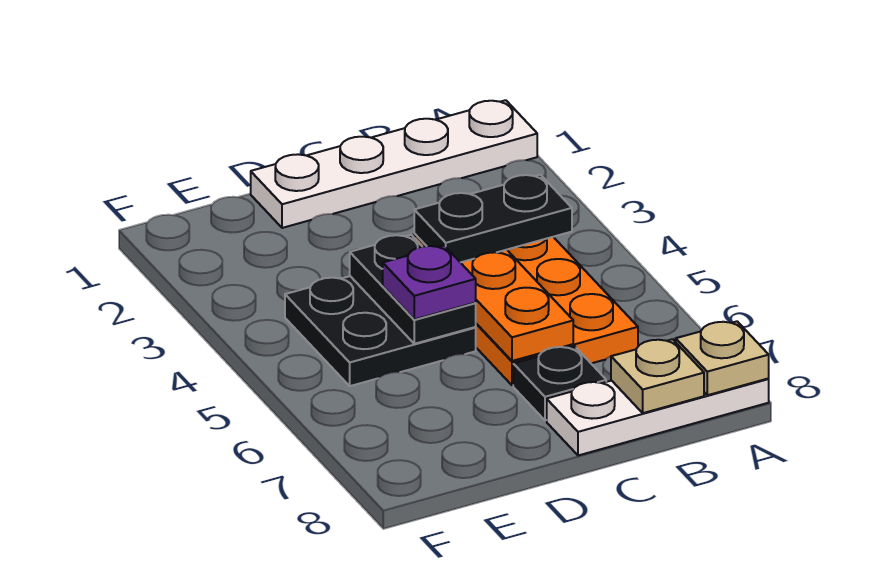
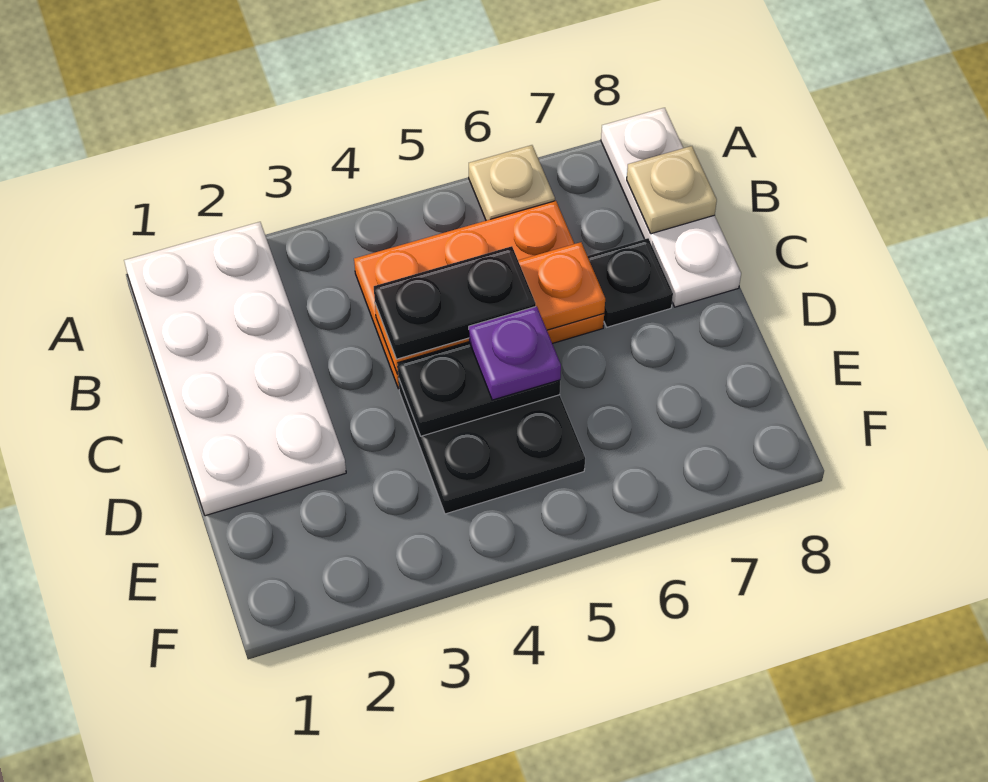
white plate A1:D1 level 1 -> white plate A1:D2 level 1
tan plate A8 level 2 -> tan plate A6 level 1
black plate B4:C4 level 3 -> black plate C4:C5 level 3

